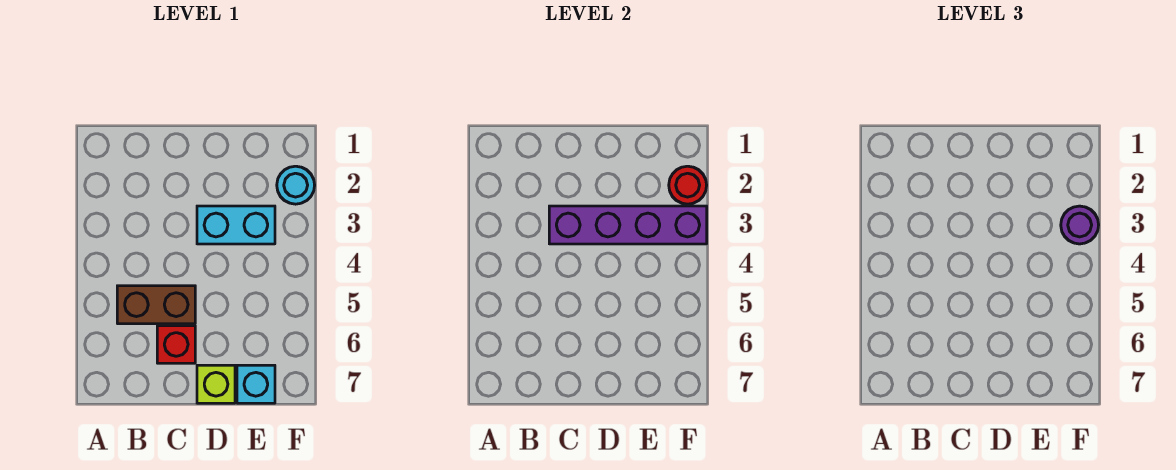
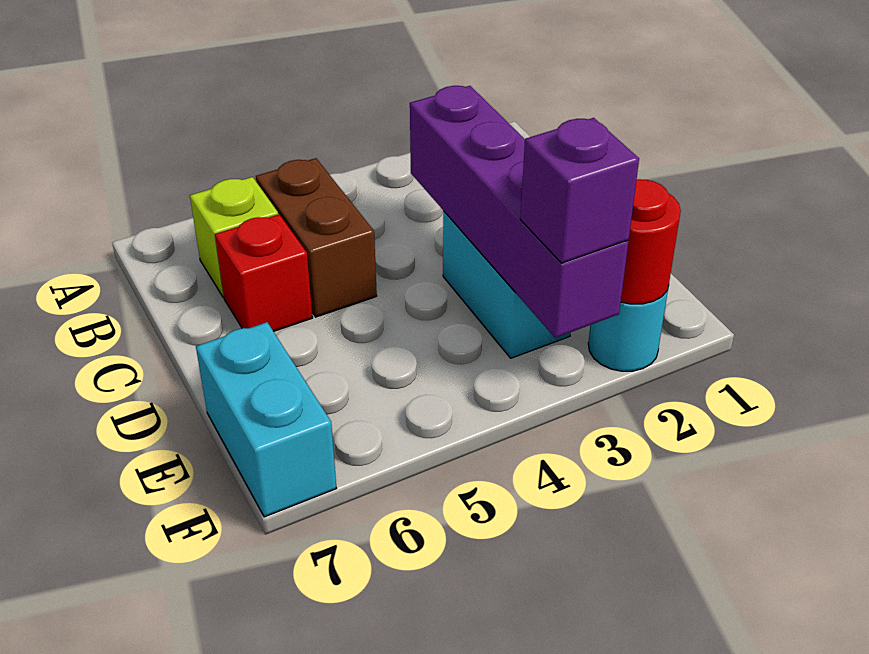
lime brick D7 level 1 -> lime brick B6 level 1
cyan brick E7 level 1 -> cyan brick E7:F7 level 1
purple round brick F3 level 3 -> purple brick F3 level 3

